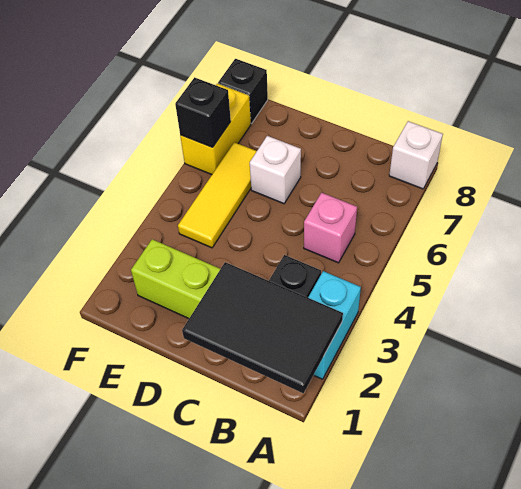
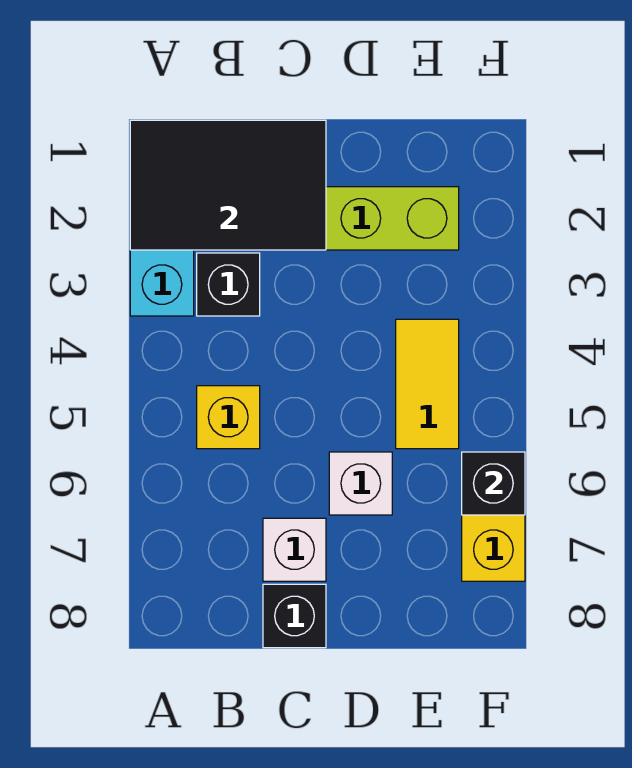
white brick A8 level 1 -> white brick C7 level 1
pink brick B5 level 1 -> yellow brick B5 level 1
yellow tile E4:E6 level 1 -> yellow tile E4:E5 level 1
black brick F8 level 1 -> black brick C8 level 1

